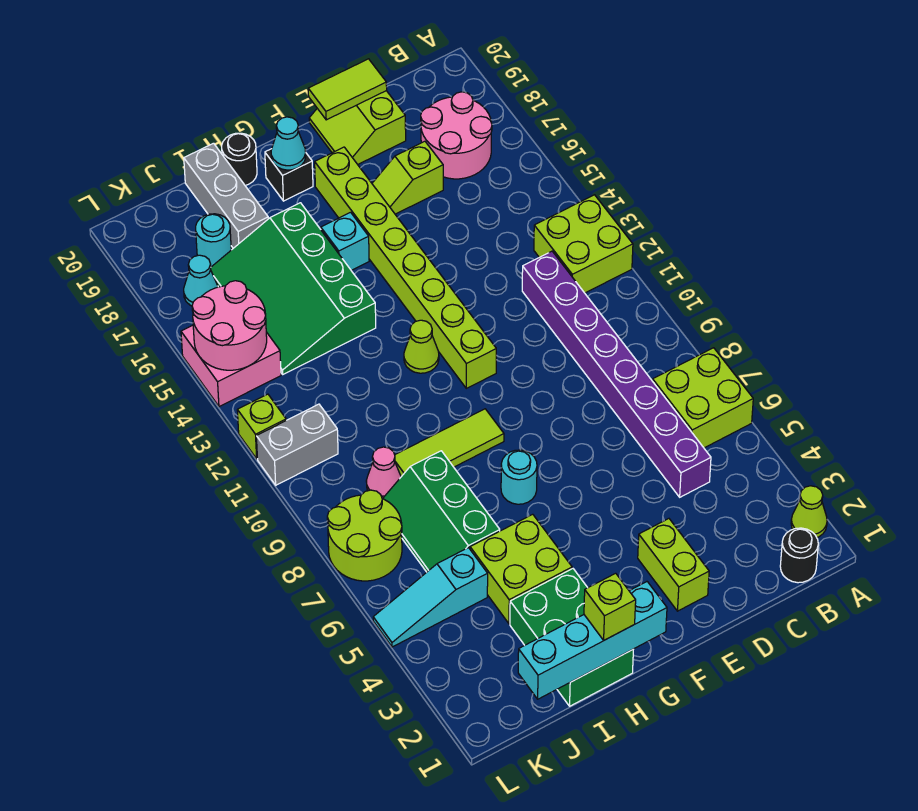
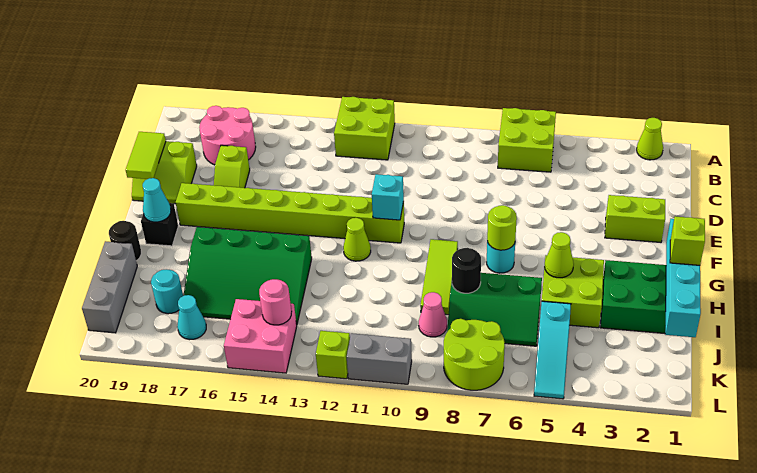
black round brick B1 level 1 -> black round brick I8 level 2
purple brick C5:C12 level 1 -> none
none -> lime round brick G7 level 2
cyan brick G16 level 1 -> cyan brick F11 level 2
none -> lime cone H5 level 2
grey brick I18:I20 level 1 -> grey brick I20:K20 level 1
grey brick K11:L11 level 1 -> grey brick L10:L11 level 1
pink round brick K14:L15 level 2 -> pink round brick K14 level 2

